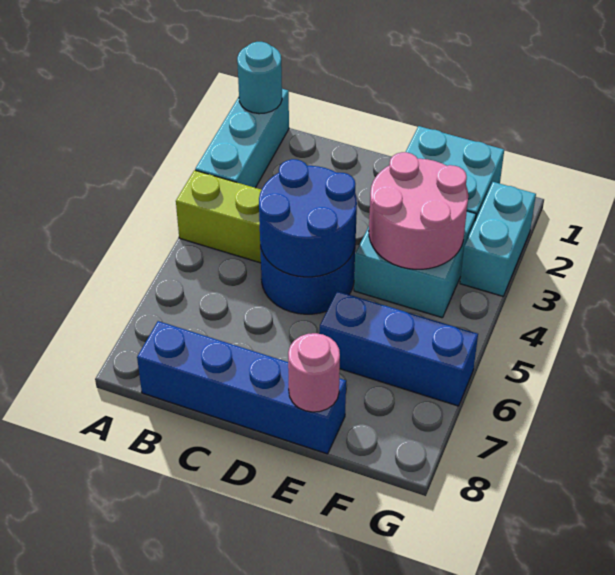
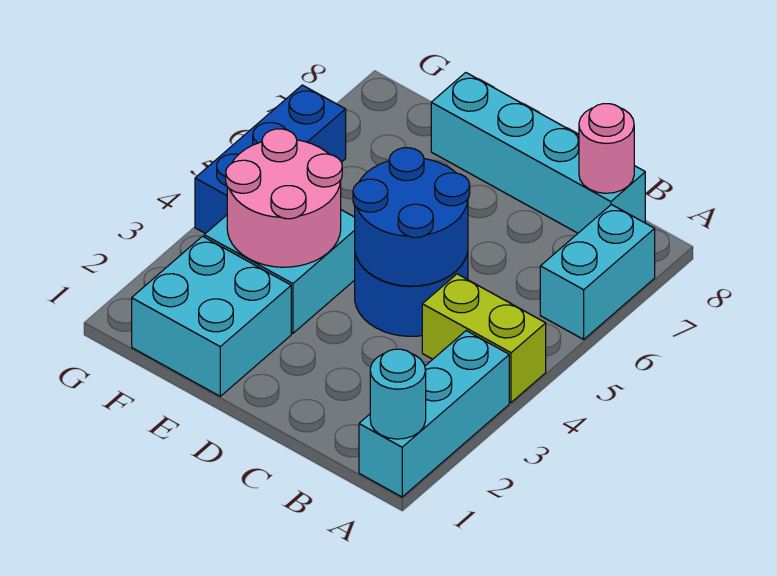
blue brick B8:E8 level 1 -> cyan brick B8:E8 level 1
blue brick E6:G6 level 1 -> blue brick G4:G6 level 1
pink round brick E8 level 2 -> pink round brick B8 level 2
cyan brick G2:G3 level 1 -> cyan brick A6:A7 level 1

